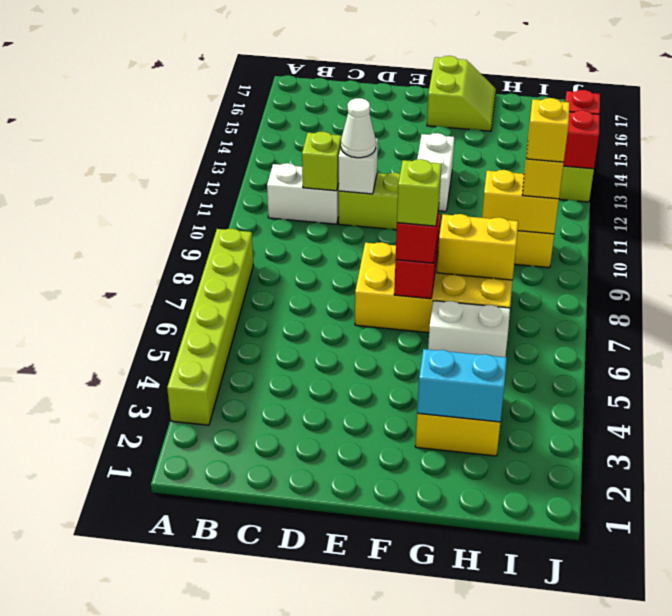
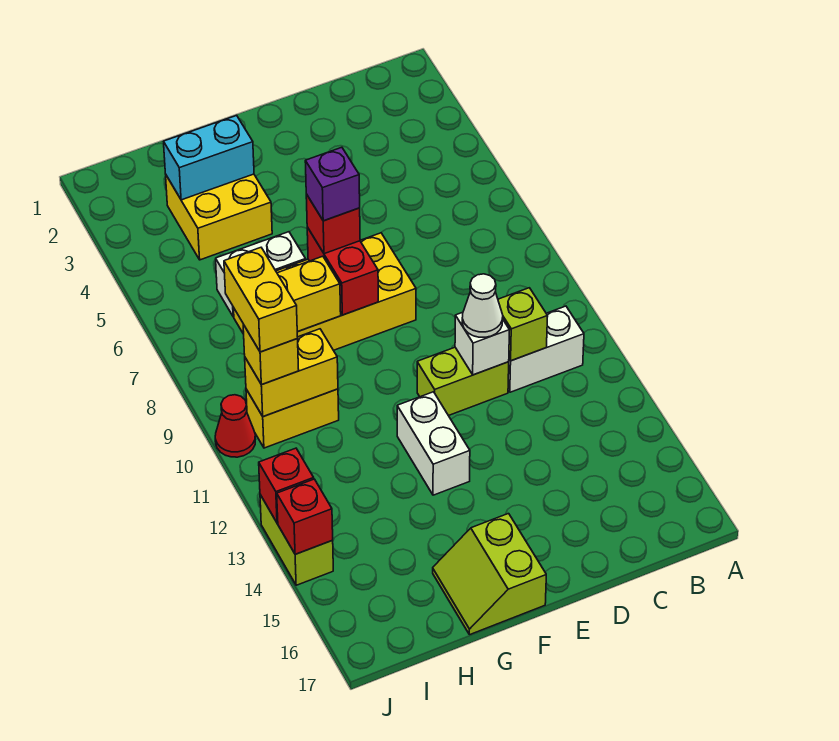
lime brick A3:A8 level 1 -> none
lime brick F7 level 4 -> purple brick F7 level 4
yellow brick I10 level 4 -> yellow brick I9:I10 level 4
none -> red cone J10 level 1

